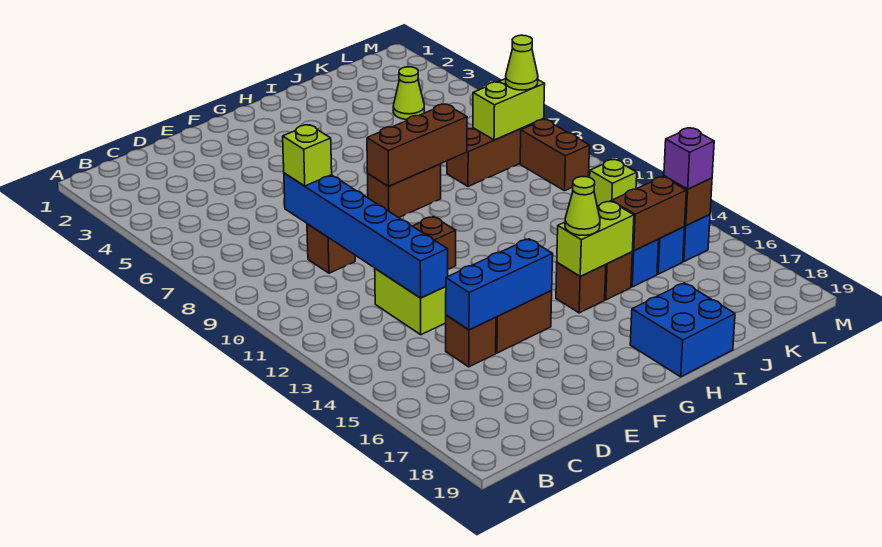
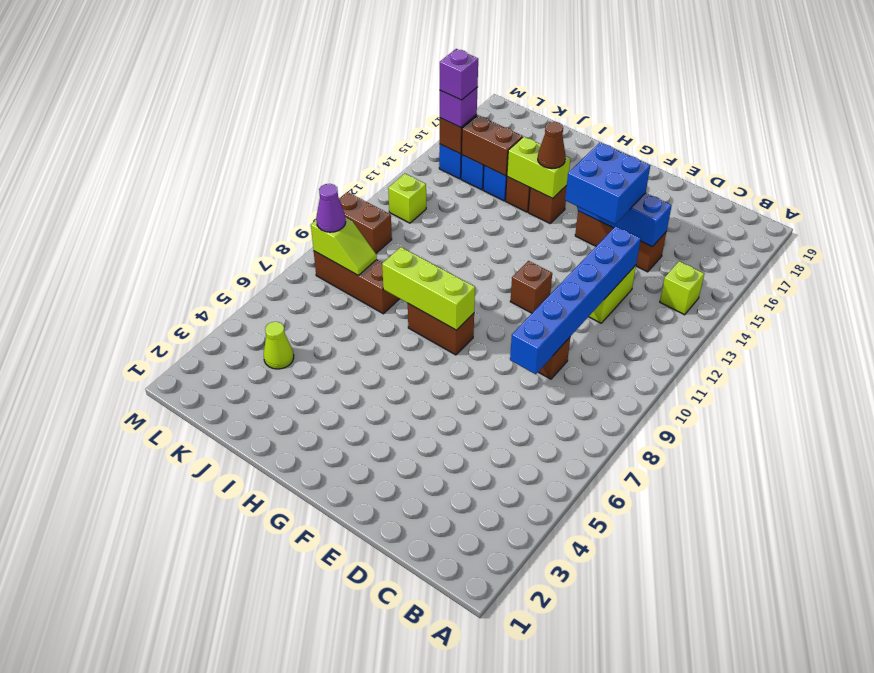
lime brick D8 level 3 -> lime brick B14 level 1
brown brick G8:I8 level 2 -> lime brick G8:I8 level 2
lime cone H15 level 3 -> brown cone H15 level 3
blue brick H18:I19 level 1 -> blue brick E14:F15 level 3
lime brick K8:L8 level 2 -> lime slope K8:L8 level 2 top L
lime cone L8 level 3 -> purple cone L8 level 3
brown brick L9:L10 level 1 -> brown brick L10:M10 level 1
none -> purple brick L15 level 4

